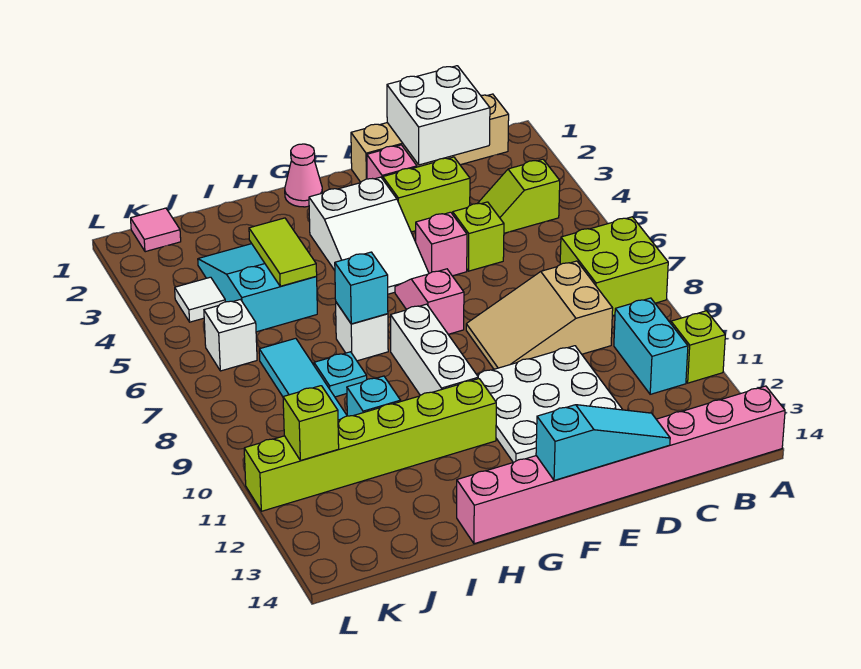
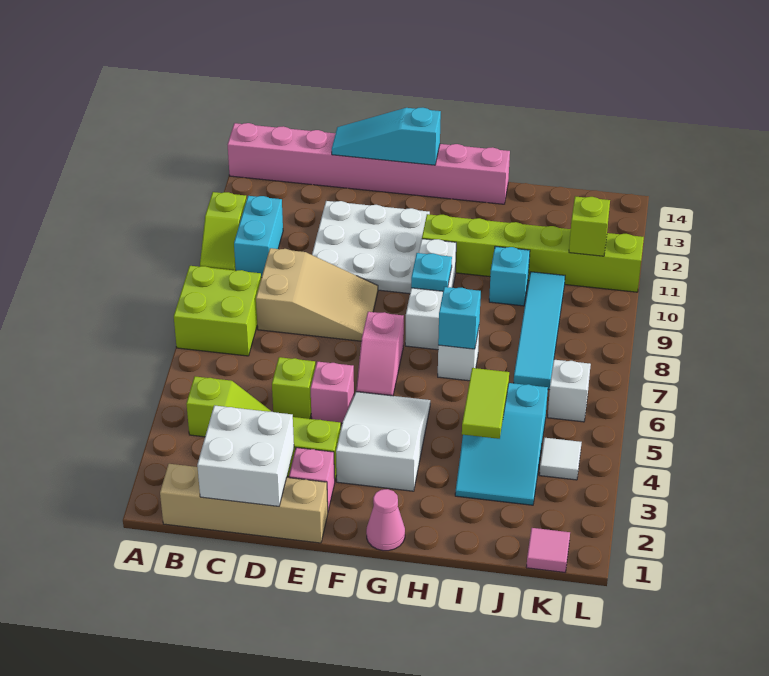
cyan plate I8 level 1 -> cyan plate G9 level 2

